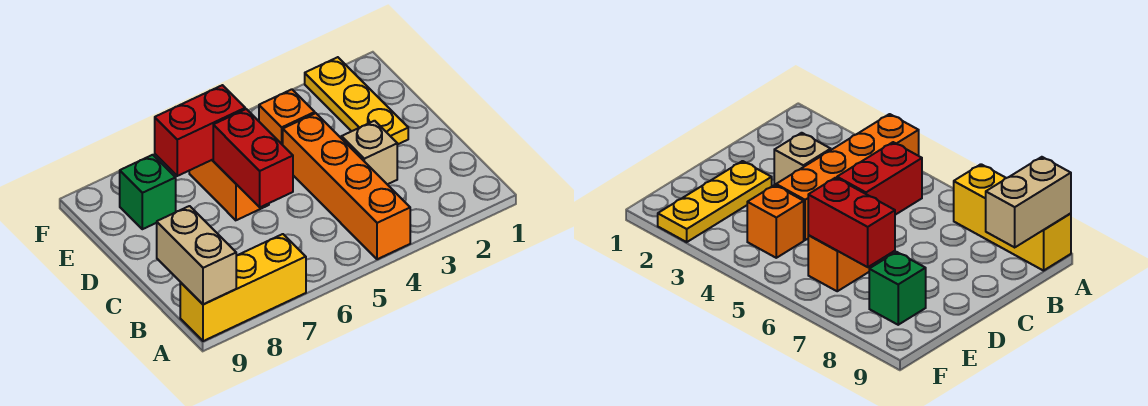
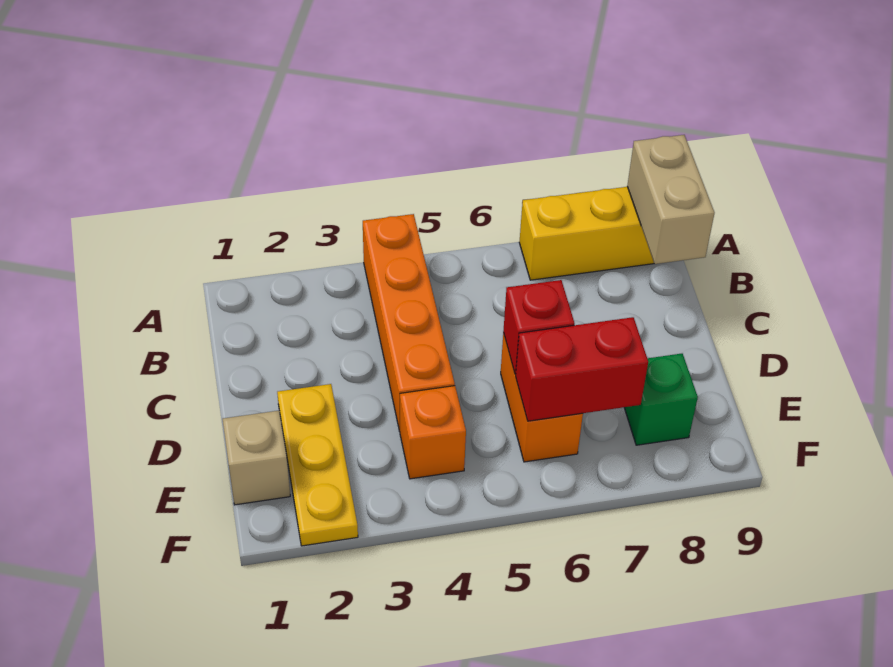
tan brick C3 level 1 -> tan brick E1 level 1
red brick C6:D6 level 2 -> red brick D6 level 2

